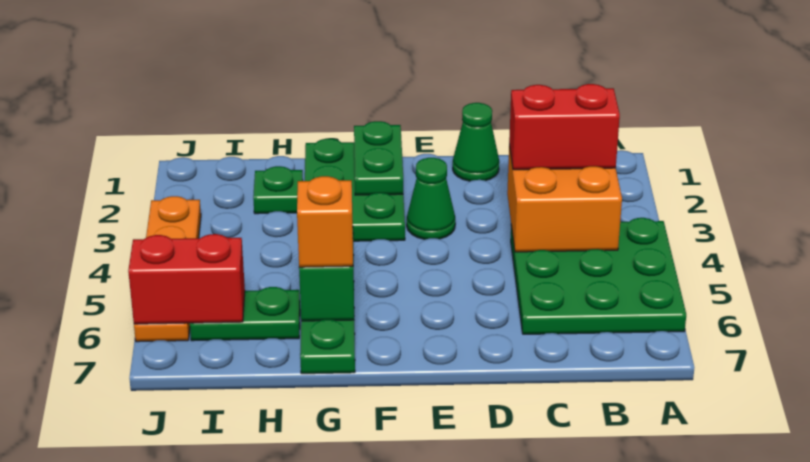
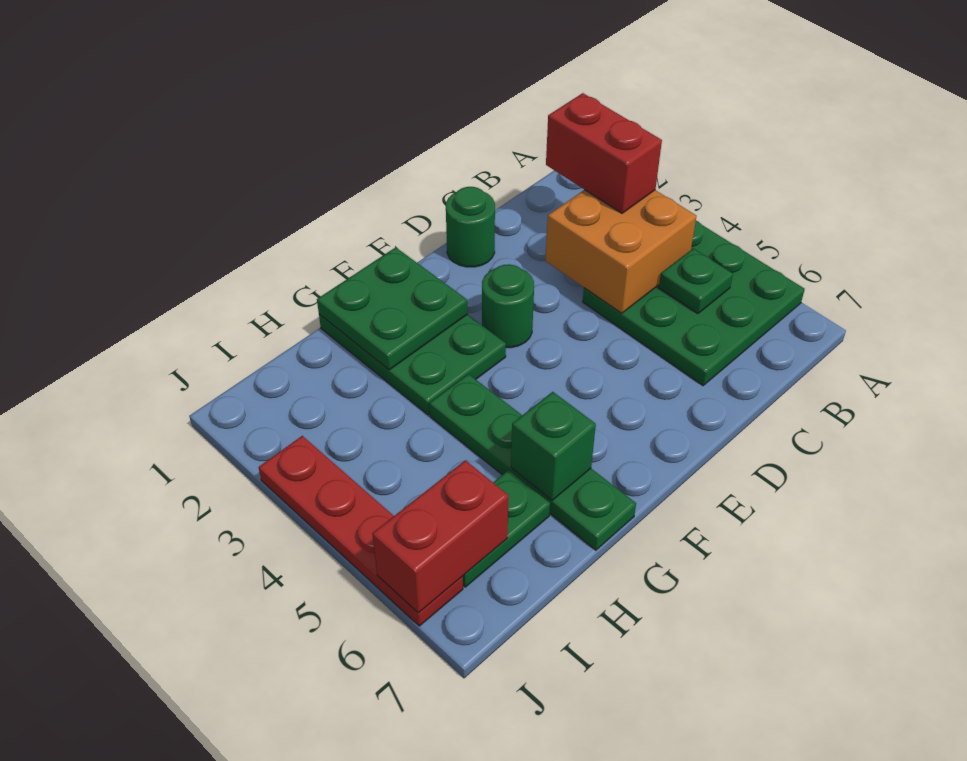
red brick B3:C3 level 3 -> red brick B2:B3 level 3
green cone D1 level 1 -> green round brick D1 level 1
green cone E3 level 1 -> green round brick E3 level 1
green plate F1:F2 level 2 -> green plate F1:G2 level 2
orange brick G6 level 3 -> none
green plate H2 level 1 -> green plate B5 level 2
orange plate J3:J6 level 1 -> red plate J3:J6 level 1

